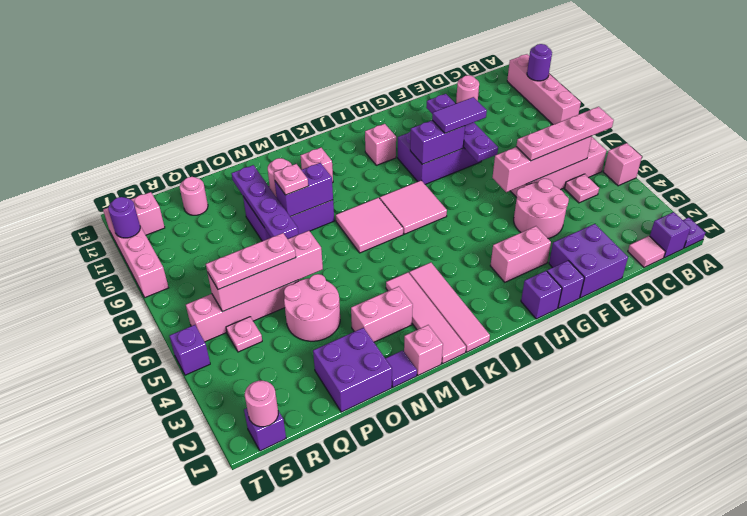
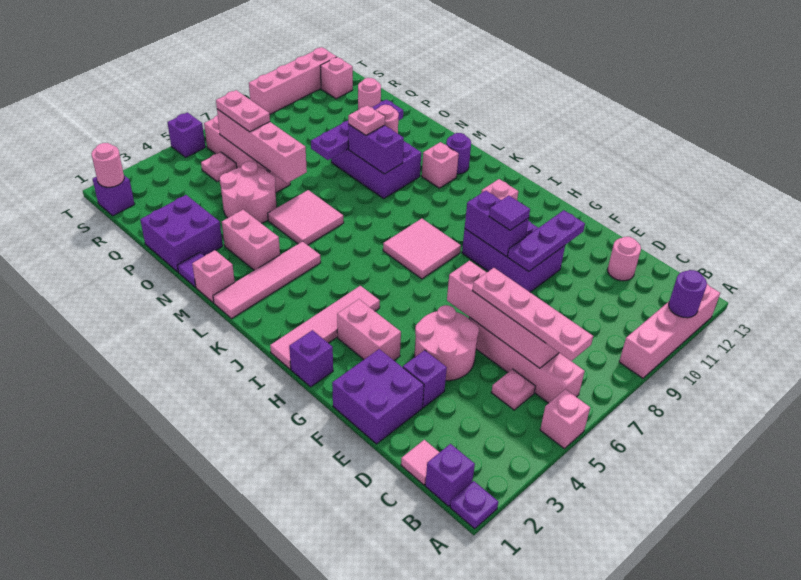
purple plate F8:F11 level 2 -> purple plate F9:F11 level 2
purple tile F9:G9 level 3 -> purple tile G9 level 3
purple brick G1 level 1 -> purple brick E3 level 1
pink tile K1:K4 level 1 -> pink tile I1:I4 level 1
pink tile K7:L8 level 1 -> pink tile M5:N6 level 1
pink plate P6:R6 level 3 -> pink plate Q6:R6 level 3
purple round brick T11 level 2 -> purple round brick L12 level 1

